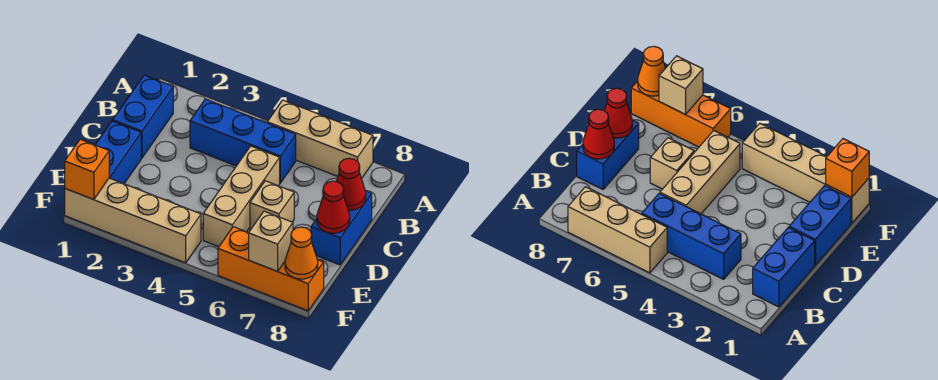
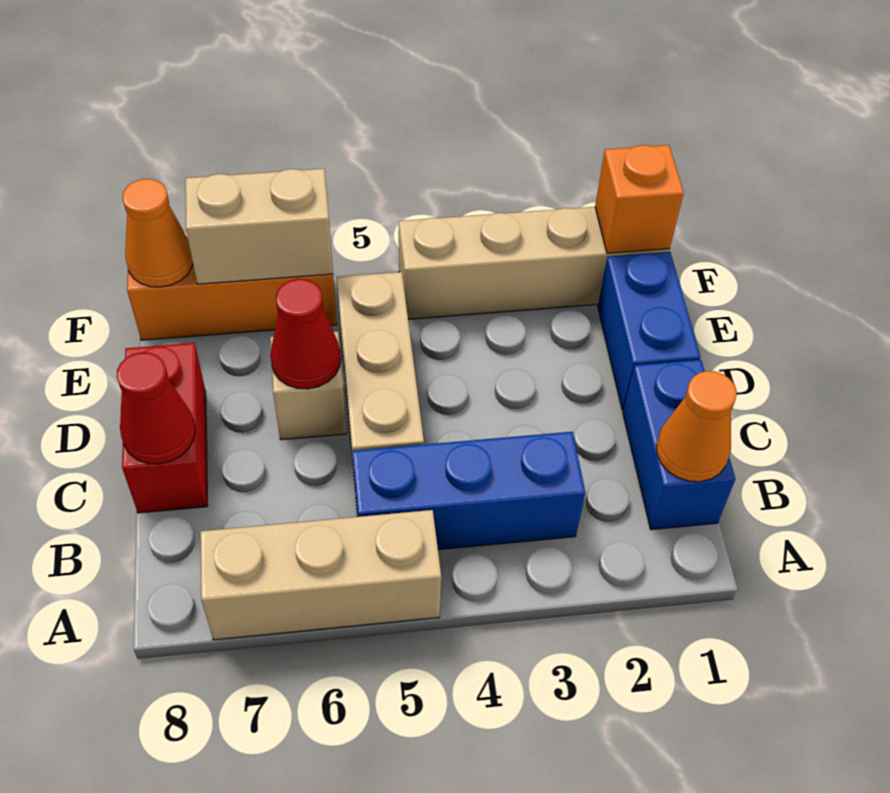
none -> orange cone B1 level 2
blue brick C8:D8 level 1 -> red brick C8:D8 level 1
red cone D8 level 2 -> red cone D6 level 2
tan brick F7 level 2 -> tan brick F6:F7 level 2

